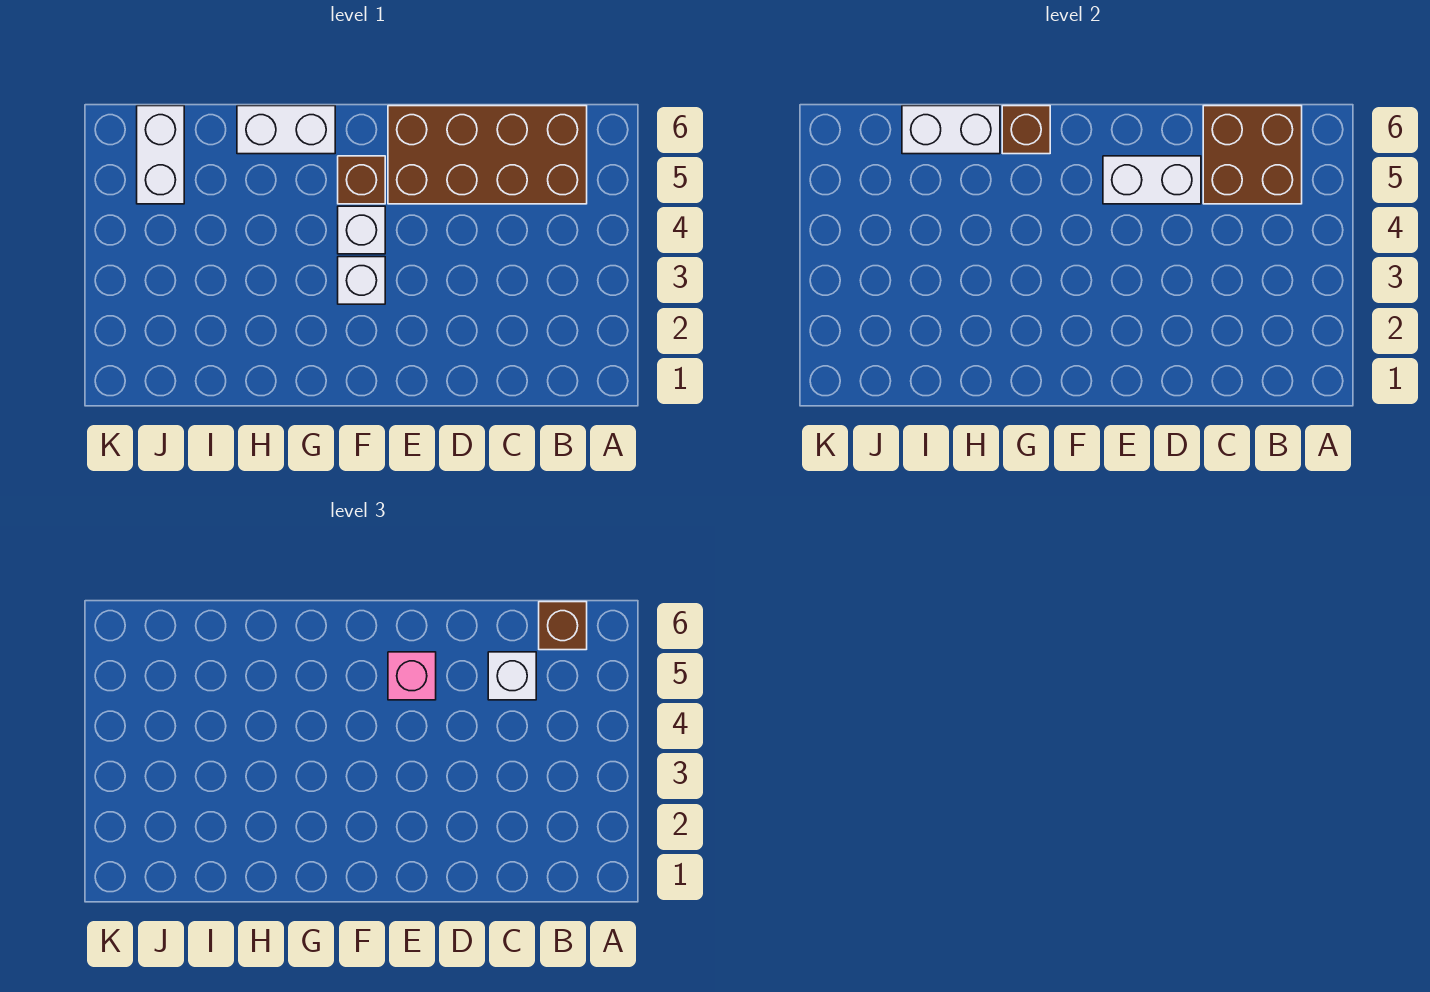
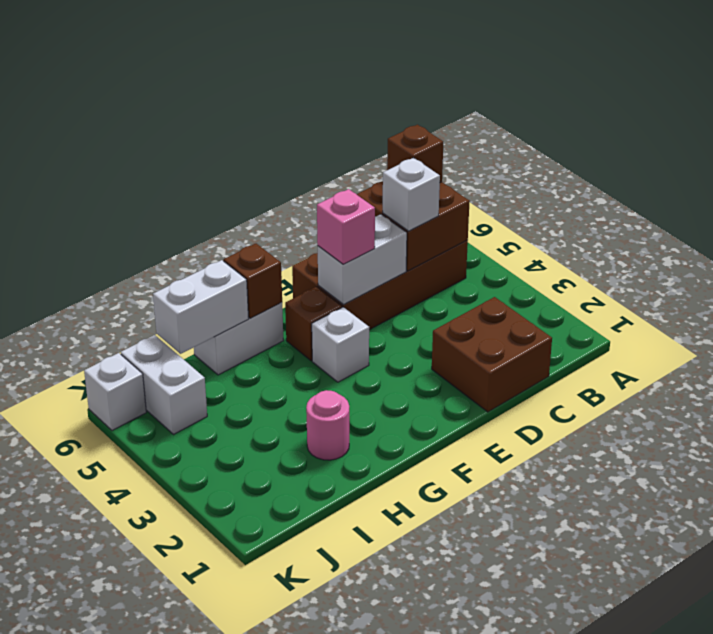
none -> brown brick C1:D2 level 1
white brick F3 level 1 -> white brick K6 level 1
none -> pink round brick H2 level 1

